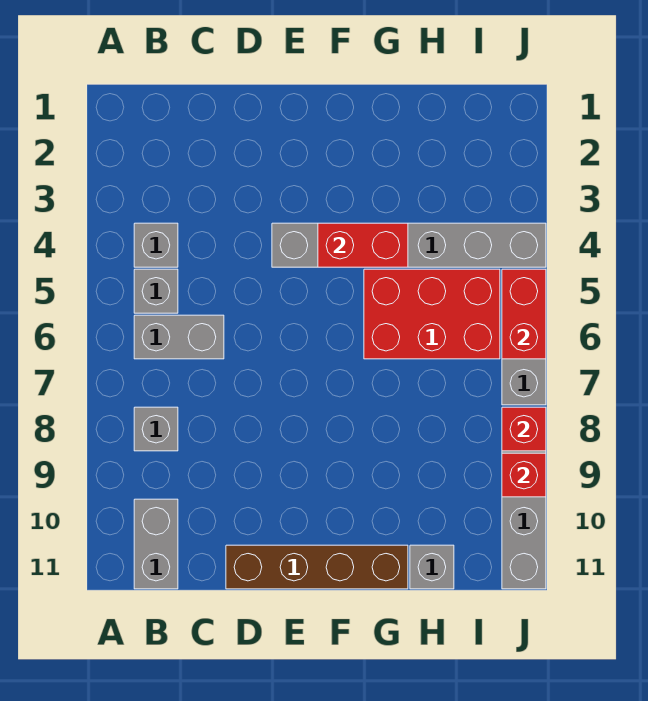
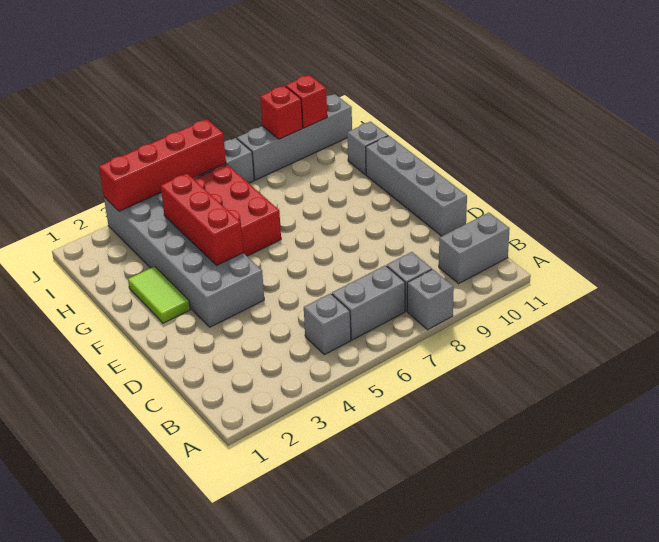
grey brick B4 level 1 -> grey brick A8 level 1
grey brick B6:C6 level 1 -> grey brick B6:B7 level 1
brown brick D11:G11 level 1 -> grey brick D11:G11 level 1
grey brick E4:J4 level 1 -> grey brick E3:J4 level 1
none -> lime tile F2:G2 level 1
red brick F4:G4 level 2 -> red brick F4:H4 level 2
red brick J5:J6 level 2 -> red brick J3:J6 level 2
red brick J8 level 2 -> red brick J10 level 2

